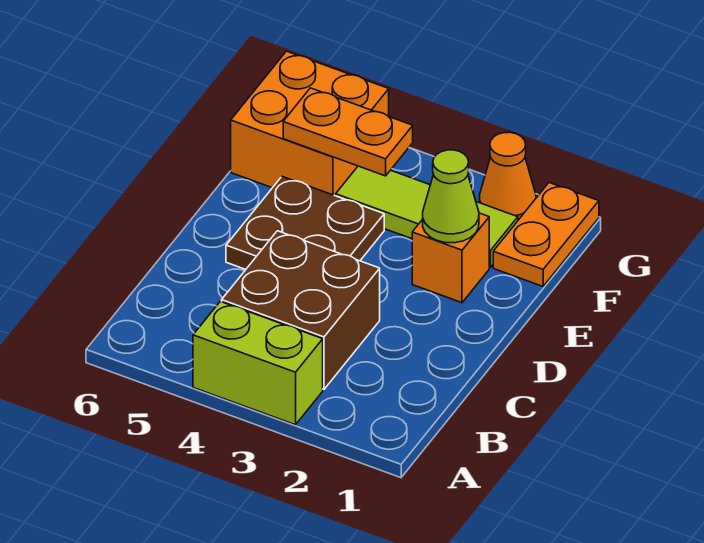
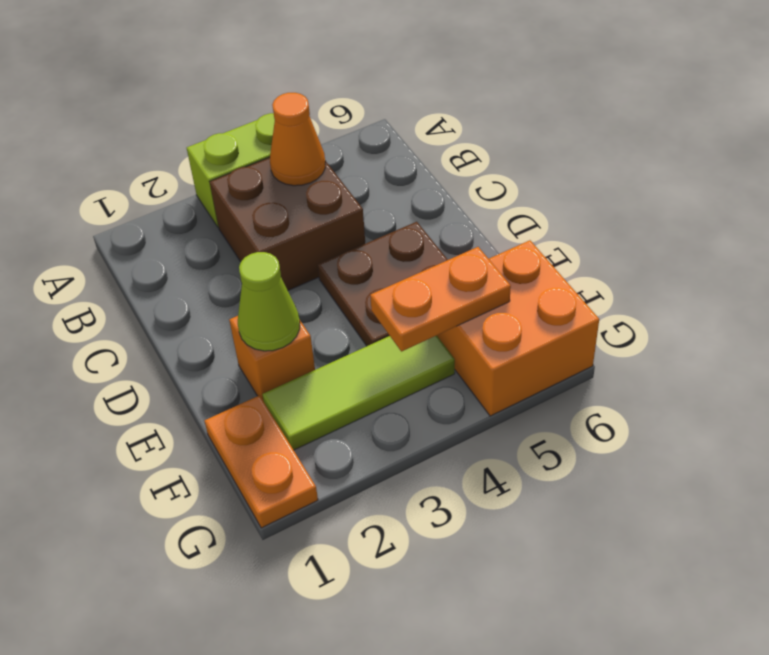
orange cone G2 level 1 -> orange cone B4 level 2

